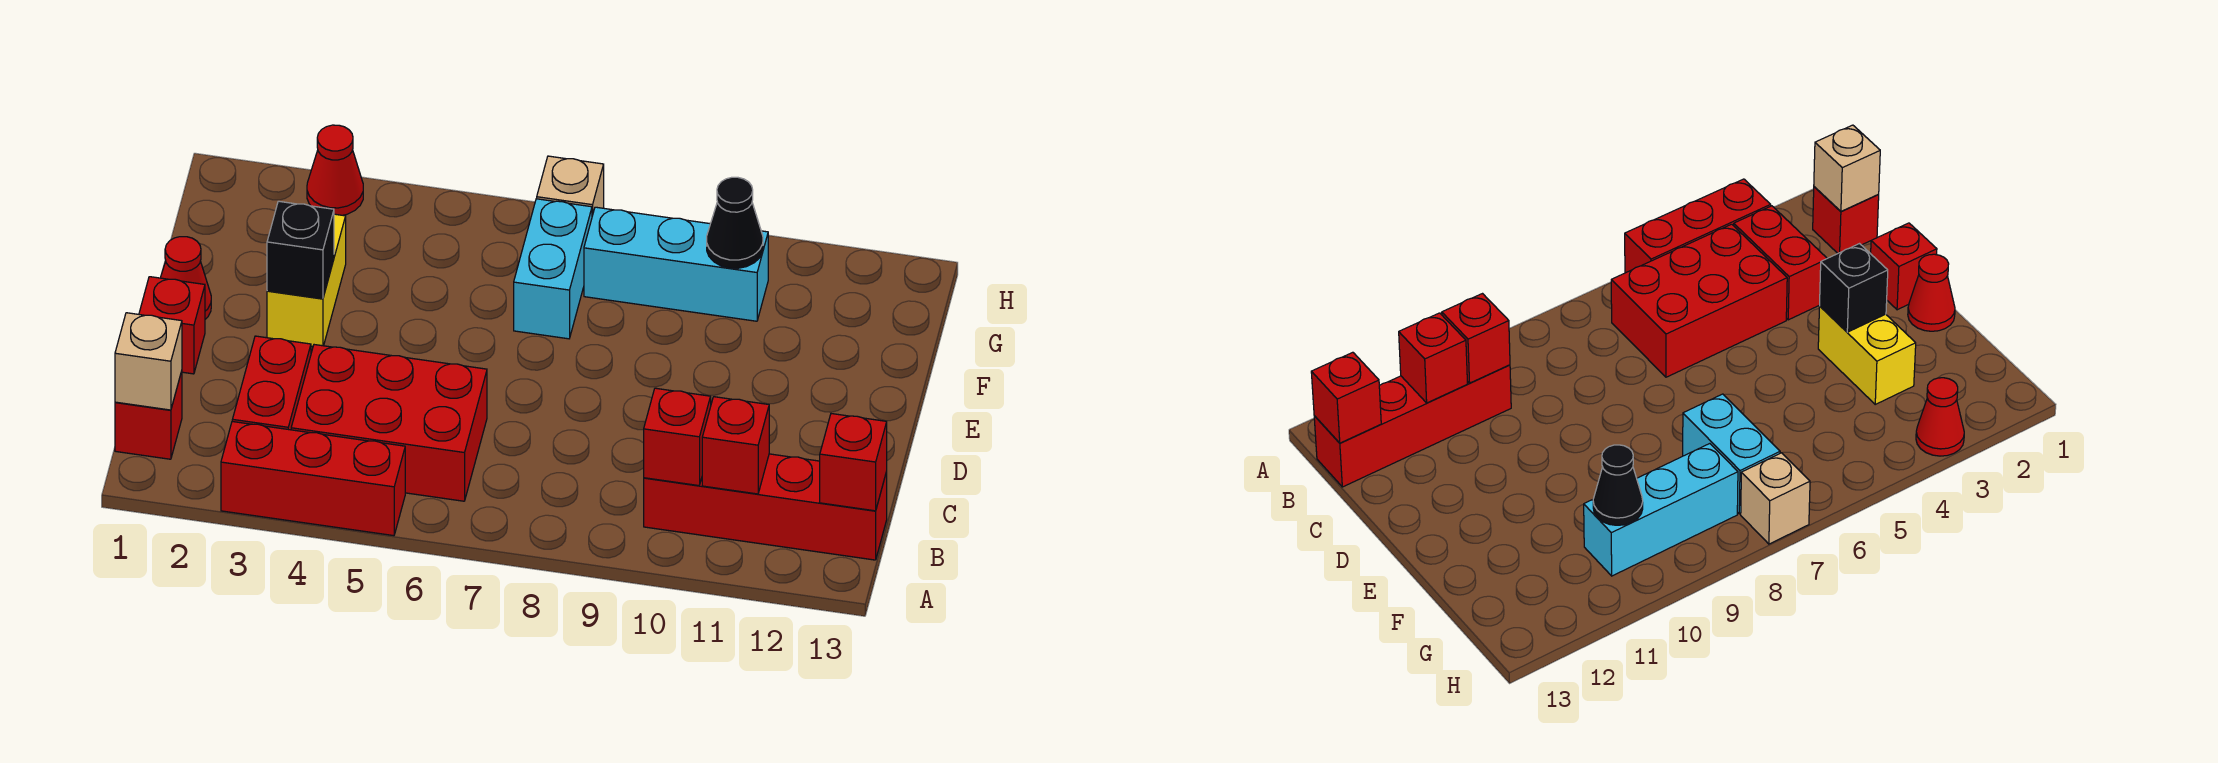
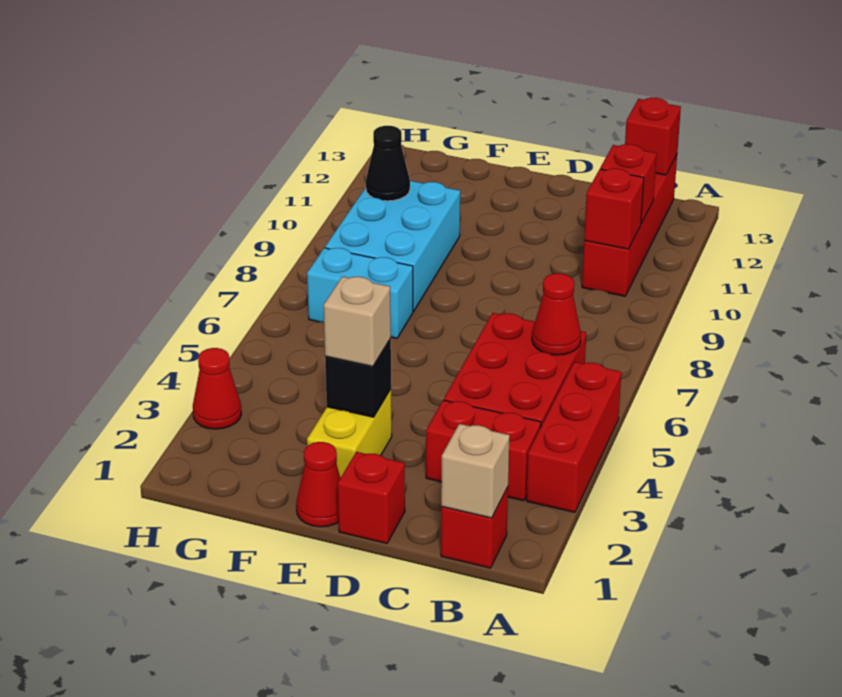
none -> red cone B6 level 2
yellow brick E3:F3 level 1 -> yellow brick E2:E3 level 1
cyan brick G8:G10 level 1 -> cyan brick F8:G10 level 1
tan brick H7 level 1 -> tan brick E3 level 3

